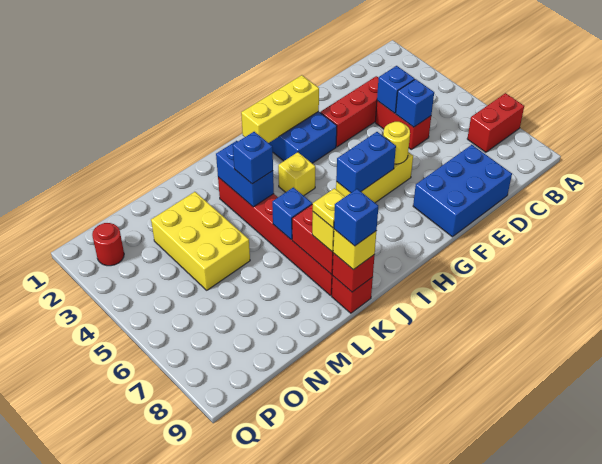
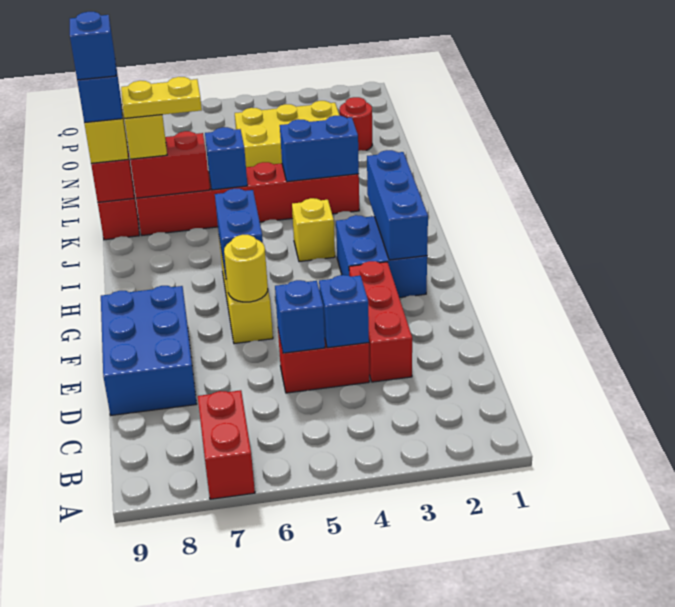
yellow brick G2:I2 level 2 -> blue brick G2:I2 level 2
blue brick K4 level 3 -> blue brick K9 level 5
yellow plate K8 level 4 -> yellow plate K7:K8 level 4
red round brick P2 level 1 -> red round brick N2 level 1

